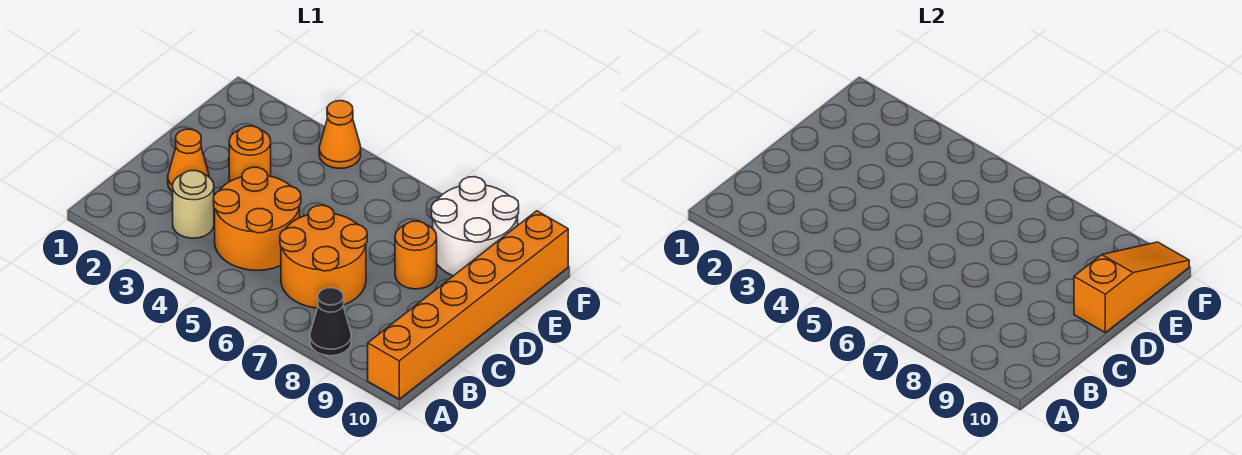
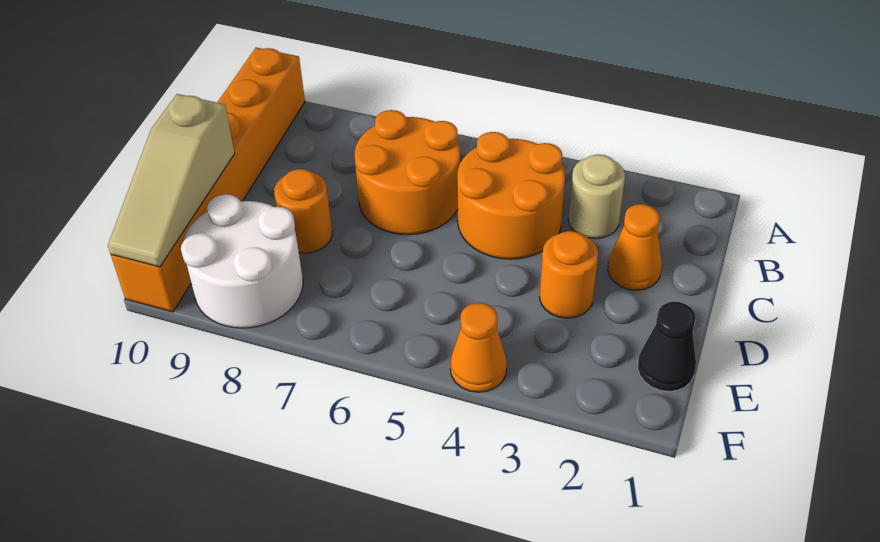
black cone A8 level 1 -> black cone E1 level 1
orange slope D10:F10 level 2 top D -> tan slope D10:F10 level 2 top D

